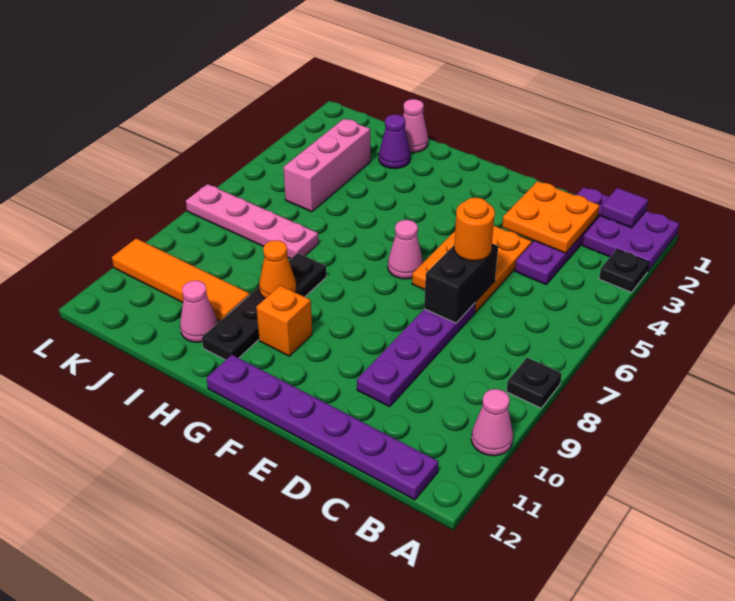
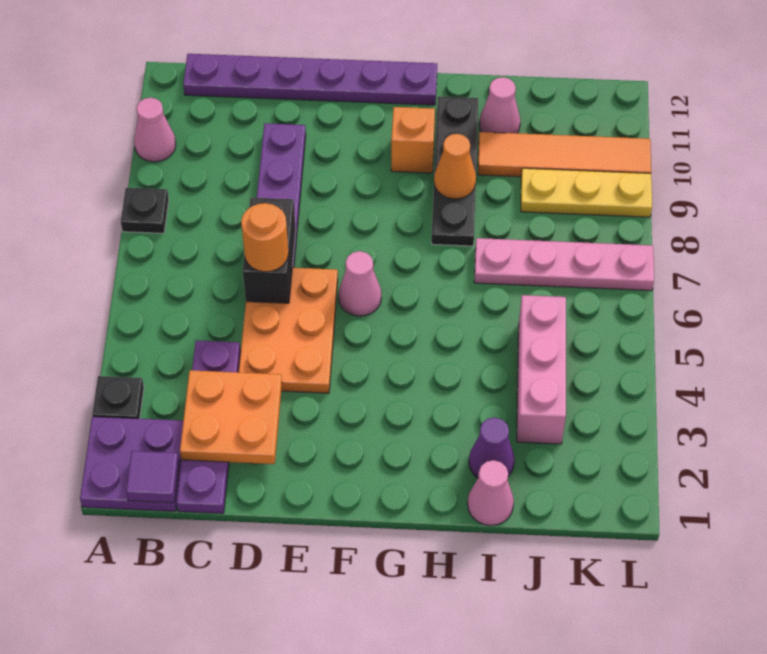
none -> yellow plate J9:L9 level 1

